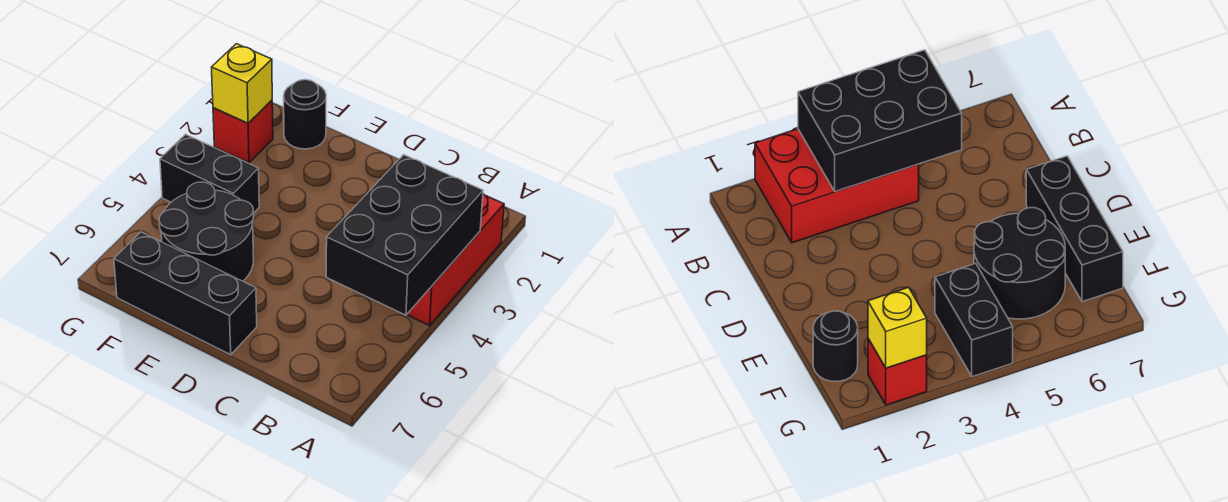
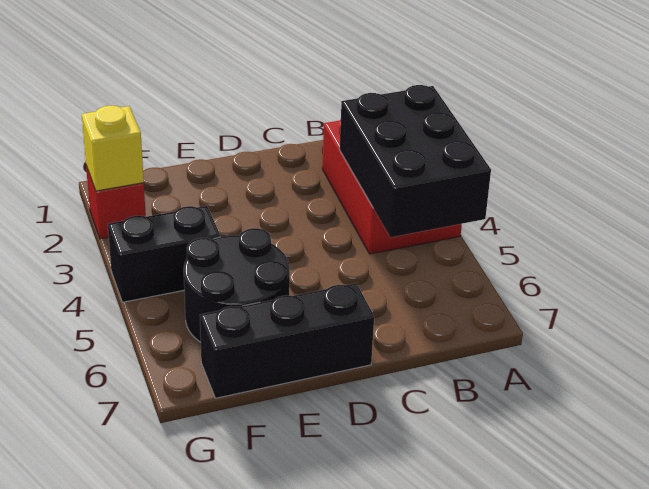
black round brick F1 level 1 -> none

